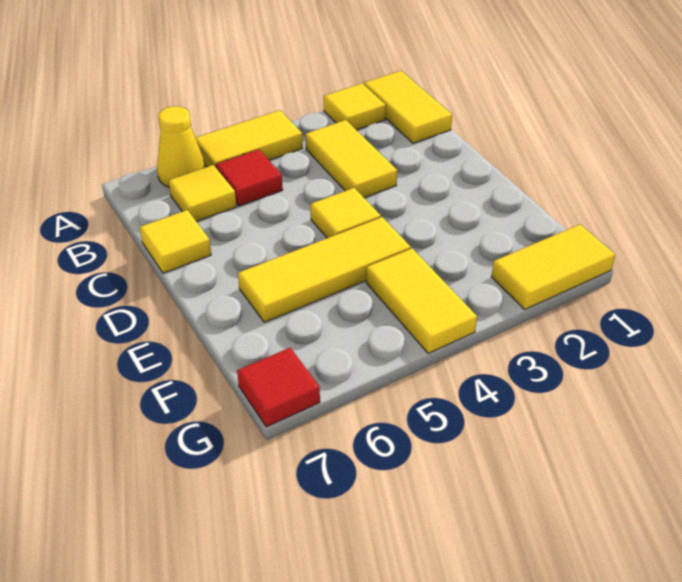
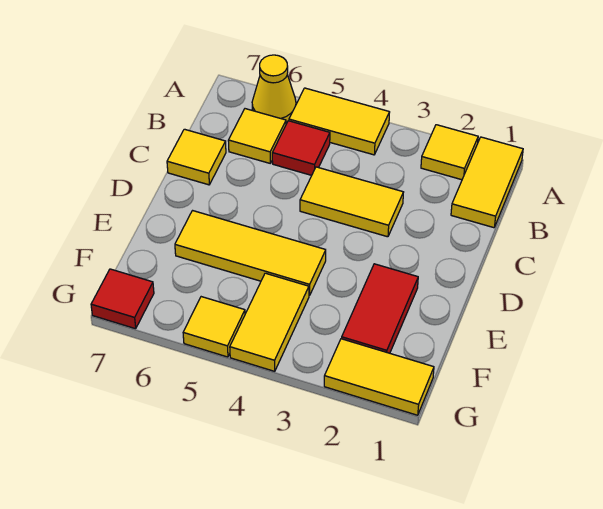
yellow tile B3:C3 level 1 -> yellow tile C3:C4 level 1
yellow tile D4 level 1 -> yellow tile G5 level 1
none -> red tile E2:F2 level 1

